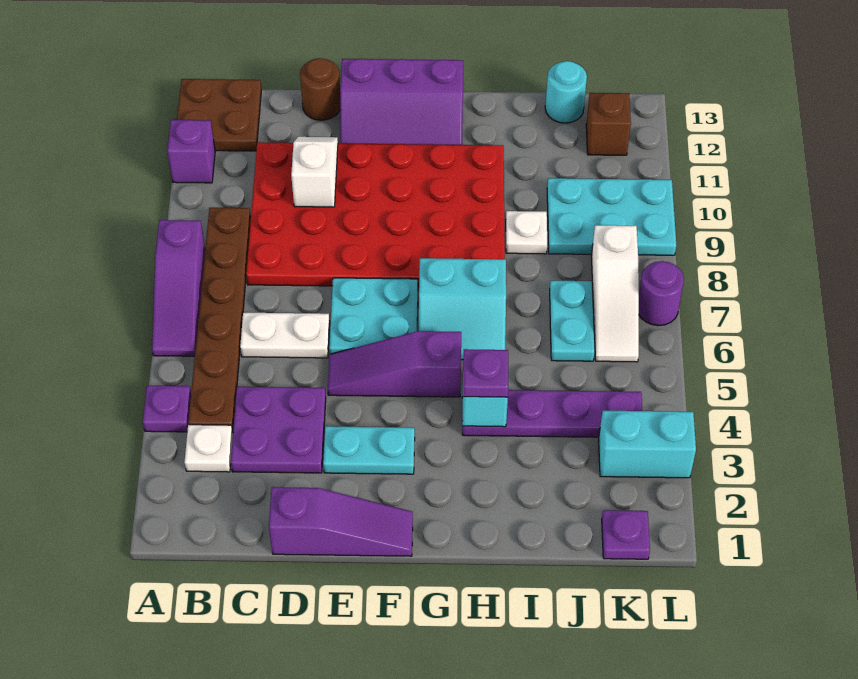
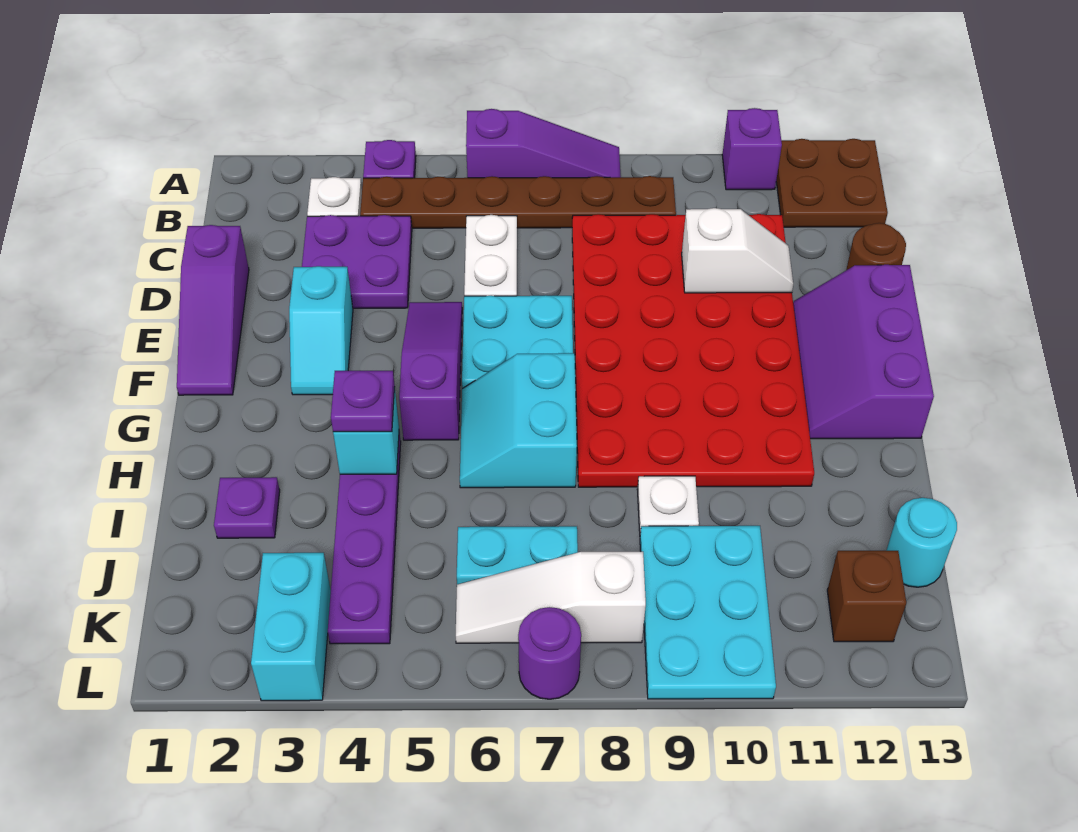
purple slope A6:A8 level 1 top 8 -> purple slope A6:A8 level 1 top 6
cyan plate E3:F3 level 1 -> cyan slope E3:F3 level 1 top E
purple plate K1 level 1 -> purple plate I2 level 1

